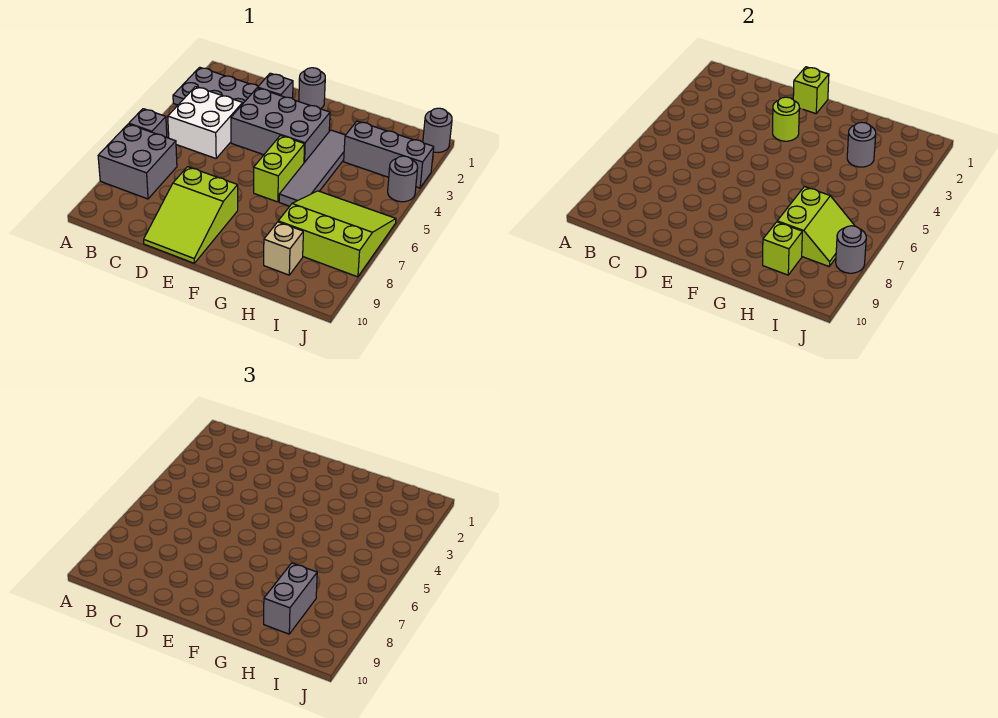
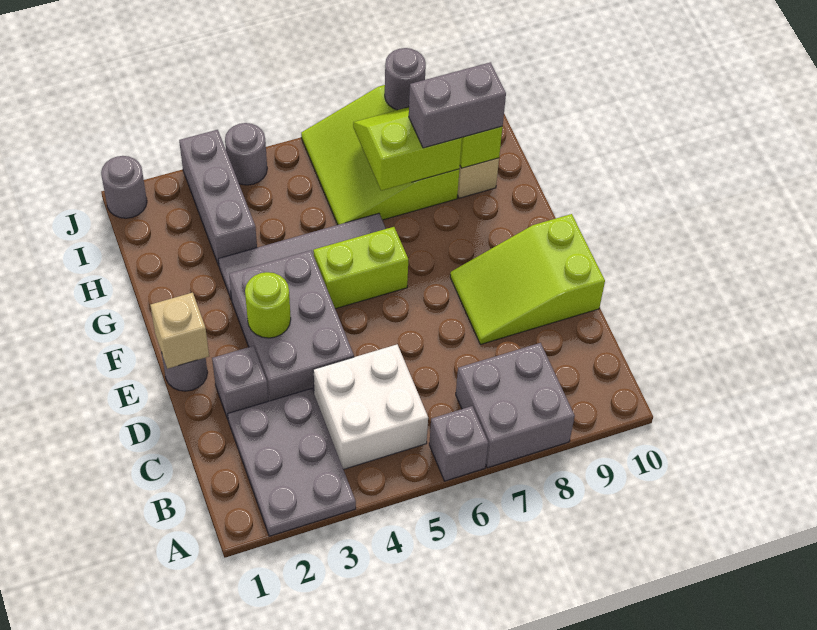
lime slope D8:E10 level 1 top 8 -> lime slope D8:E10 level 1 top 10
lime brick E1 level 2 -> tan brick E1 level 2
grey round brick H3 level 2 -> none

